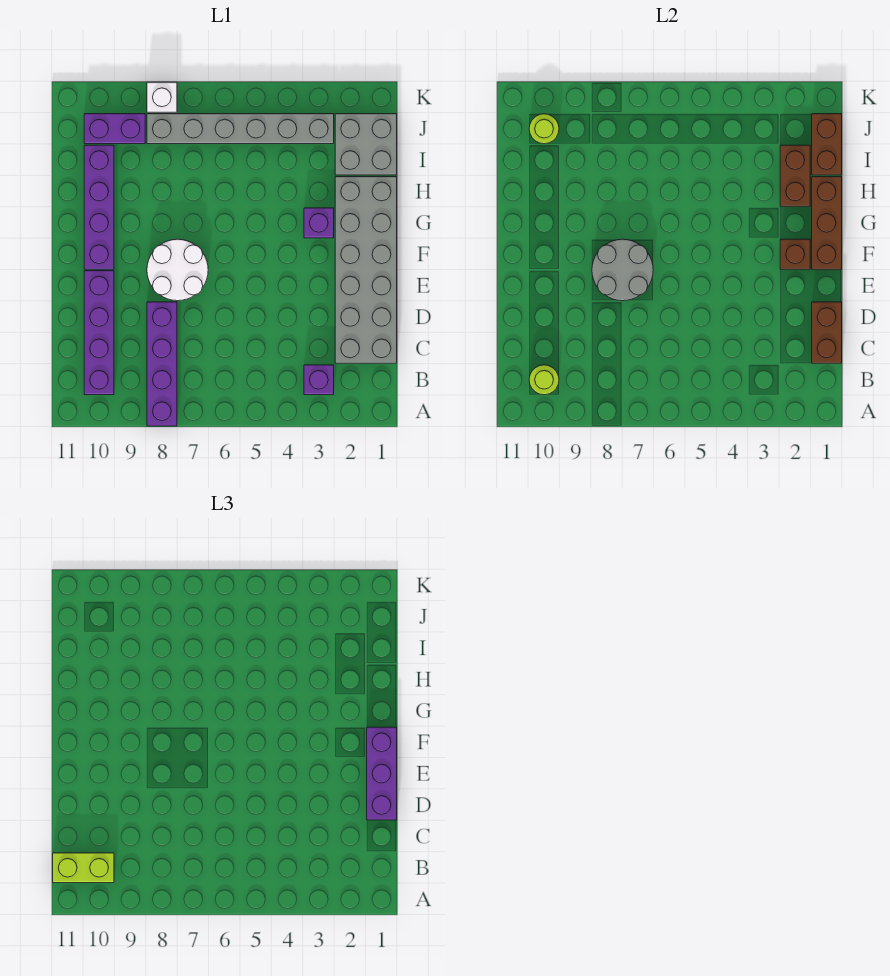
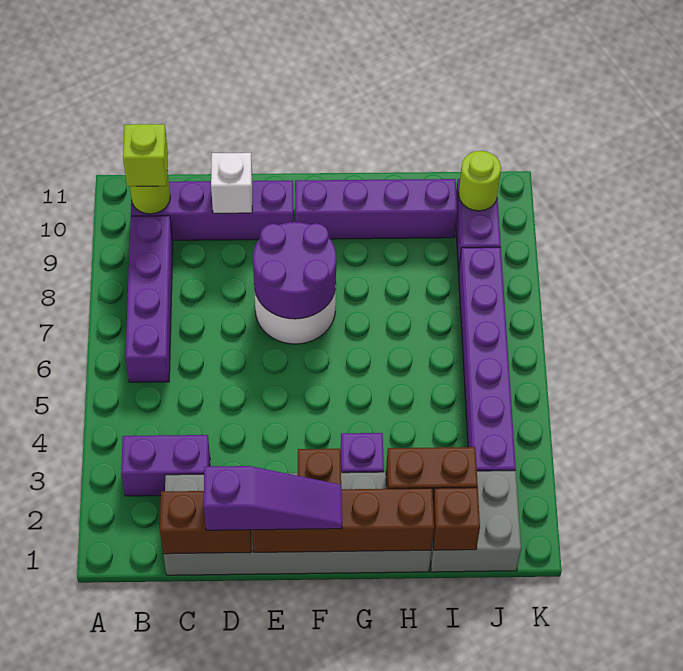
purple brick A8:D8 level 1 -> purple brick B6:B9 level 1
purple brick B3 level 1 -> purple brick B3:C3 level 1
lime brick B10:B11 level 3 -> lime brick B10 level 3
purple brick D1:F1 level 3 -> purple slope D1:F1 level 3 top D
grey round brick E7:F8 level 2 -> purple round brick E7:F8 level 2
brown brick F1:H1 level 2 -> brown brick E1:H1 level 2
brown brick I1:J1 level 2 -> brown brick I1 level 2
grey brick J3:J8 level 1 -> purple brick J3:J8 level 1
white brick K8 level 1 -> white brick D10 level 2

